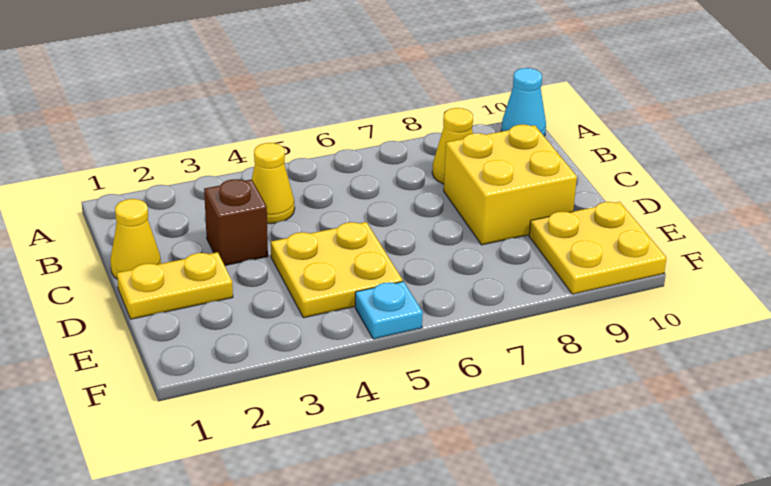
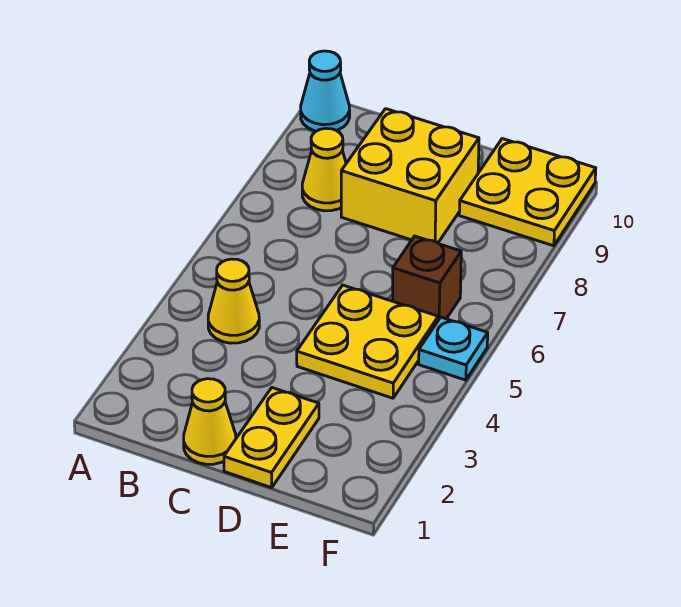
brown brick C3 level 1 -> brown brick E6 level 1

